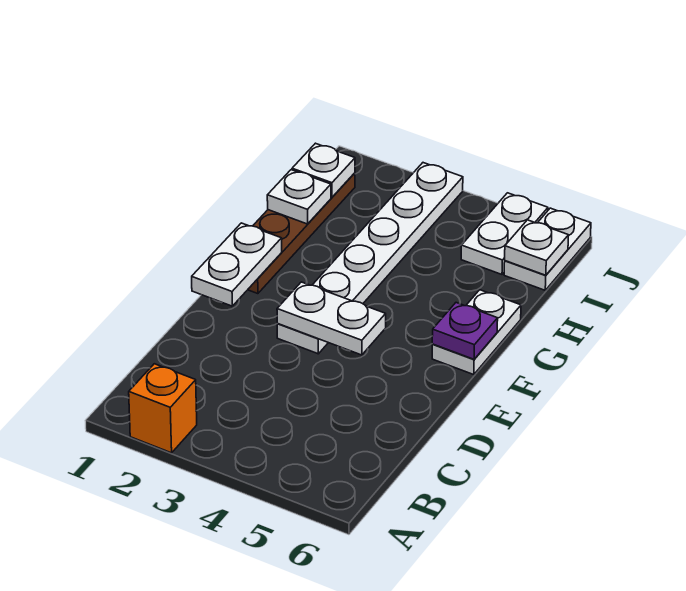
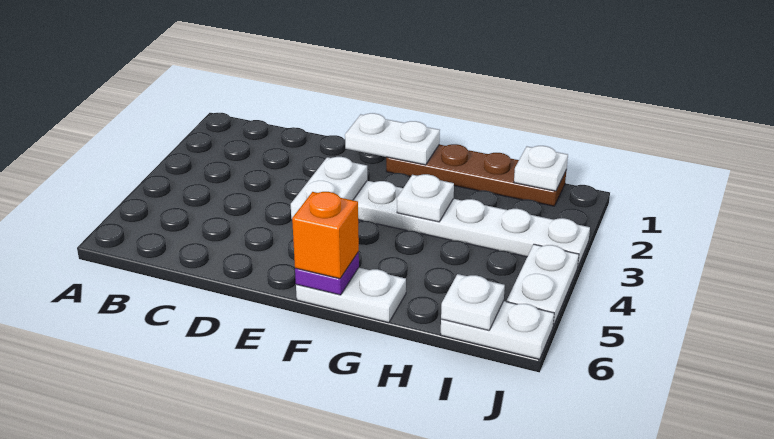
orange brick A2 level 1 -> orange brick F6 level 3
white plate H1 level 2 -> white plate G3 level 2
white plate I5:J5 level 1 -> white plate J4:J5 level 1

